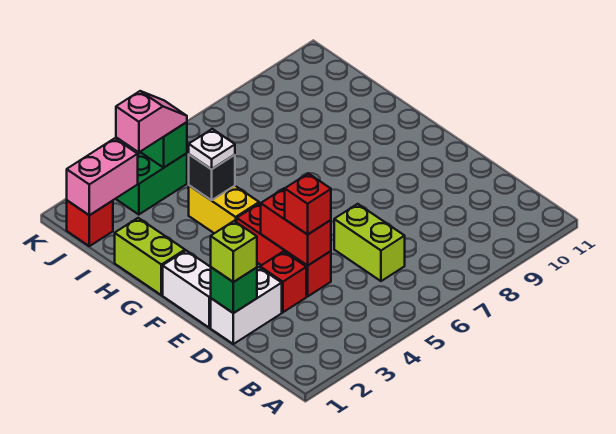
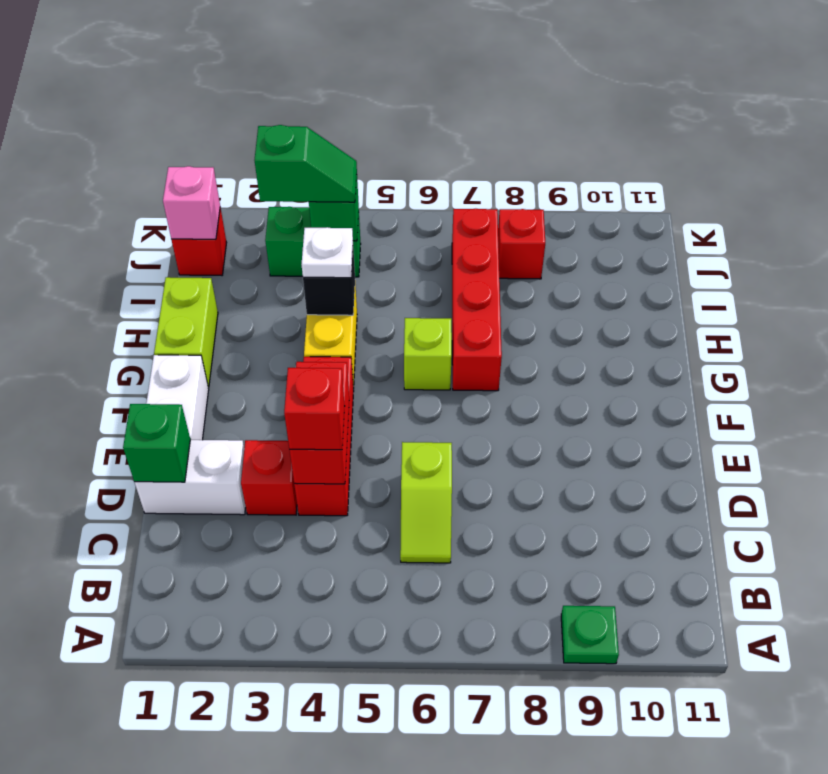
none -> green plate A9 level 1
lime brick C6:D6 level 1 -> lime slope C6:D6 level 1 top D
lime brick D1 level 3 -> lime brick G6 level 1
none -> red brick G7:J7 level 1
pink brick J1:J2 level 2 -> pink brick J1 level 2
pink slope J3:J4 level 3 top 3 -> green slope J3:J4 level 3 top 3
none -> red brick J8 level 1

